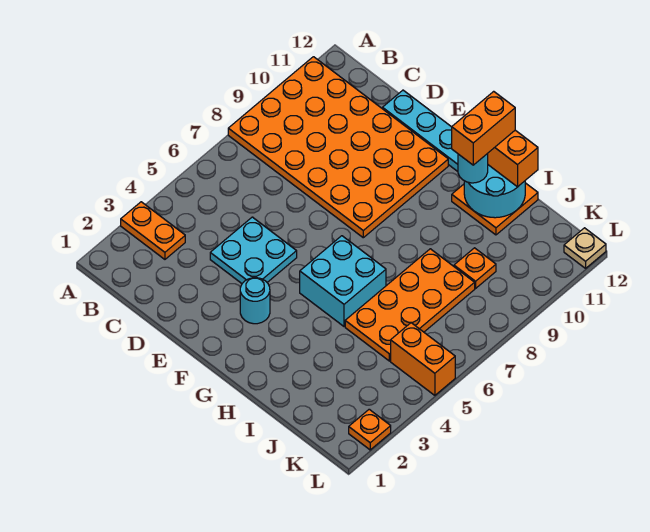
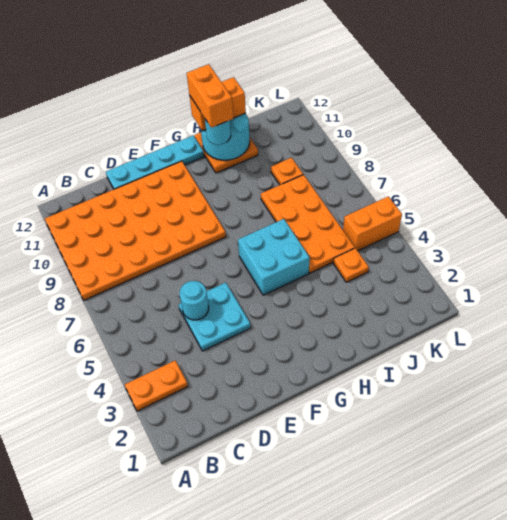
cyan round brick F3 level 1 -> cyan round brick D5 level 2
orange plate L2 level 1 -> orange plate J4 level 1
tan plate L12 level 1 -> none

